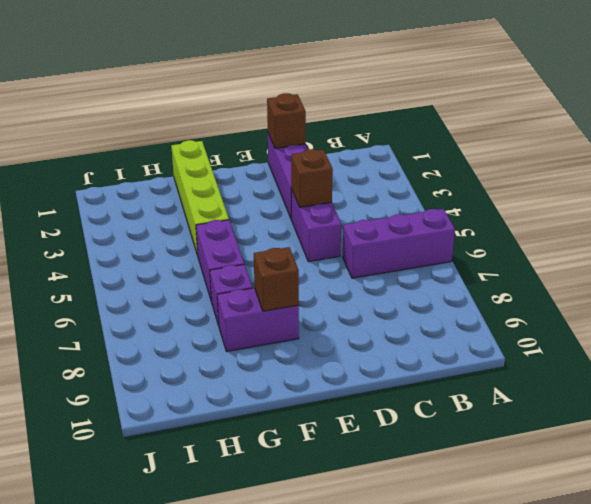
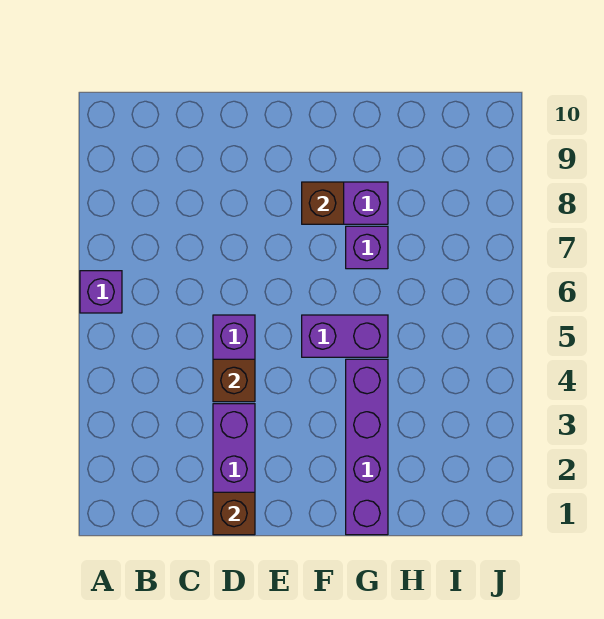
purple brick A6:C6 level 1 -> purple brick A6 level 1
lime brick G1:G4 level 1 -> purple brick G1:G4 level 1
purple brick G5:G6 level 1 -> purple brick F5:G5 level 1

